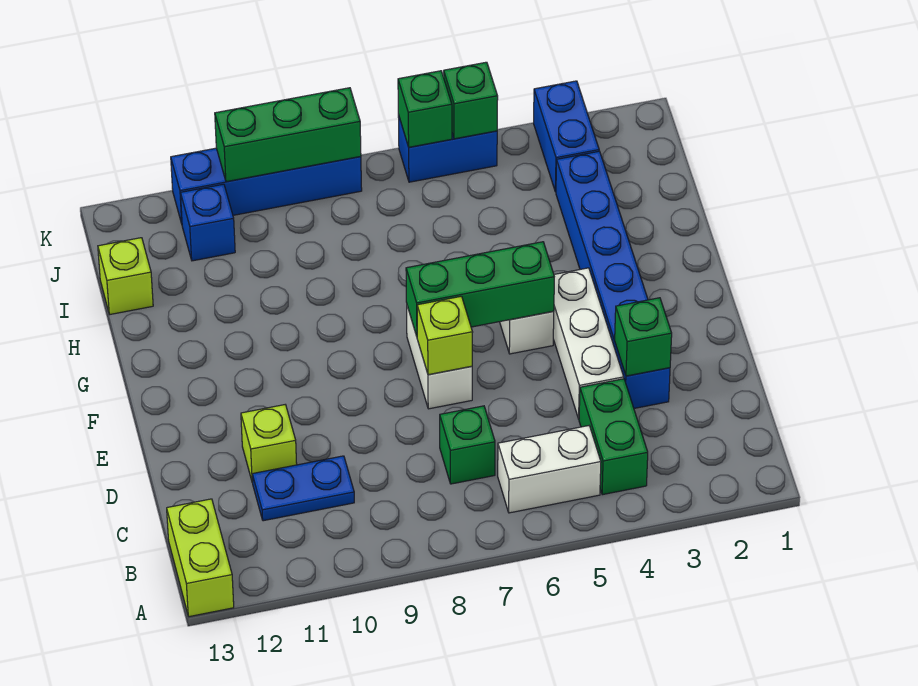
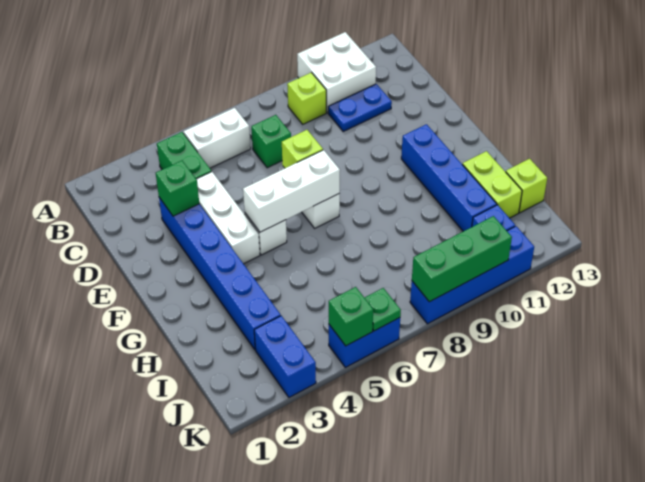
none -> white brick A10:B11 level 1
lime brick A13:B13 level 1 -> lime brick H12:I12 level 1
lime brick D11 level 1 -> lime brick B9 level 1
green brick F5:F7 level 2 -> white brick F5:F7 level 2
none -> blue brick F11:I11 level 1
green brick K6 level 2 -> green plate K6 level 2

